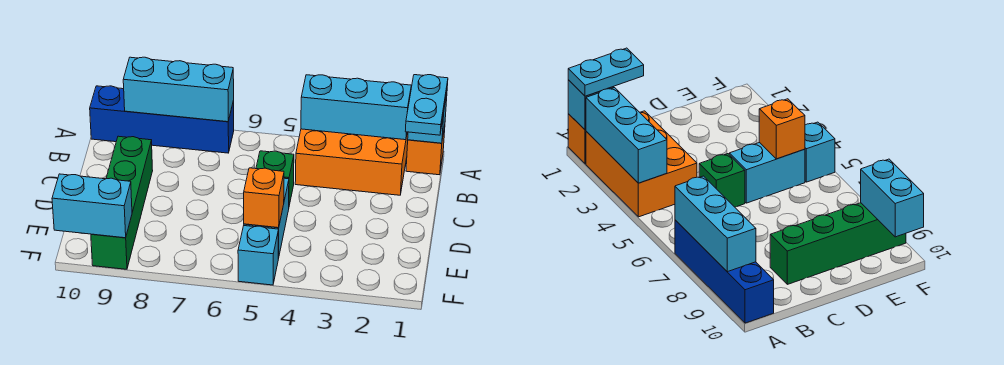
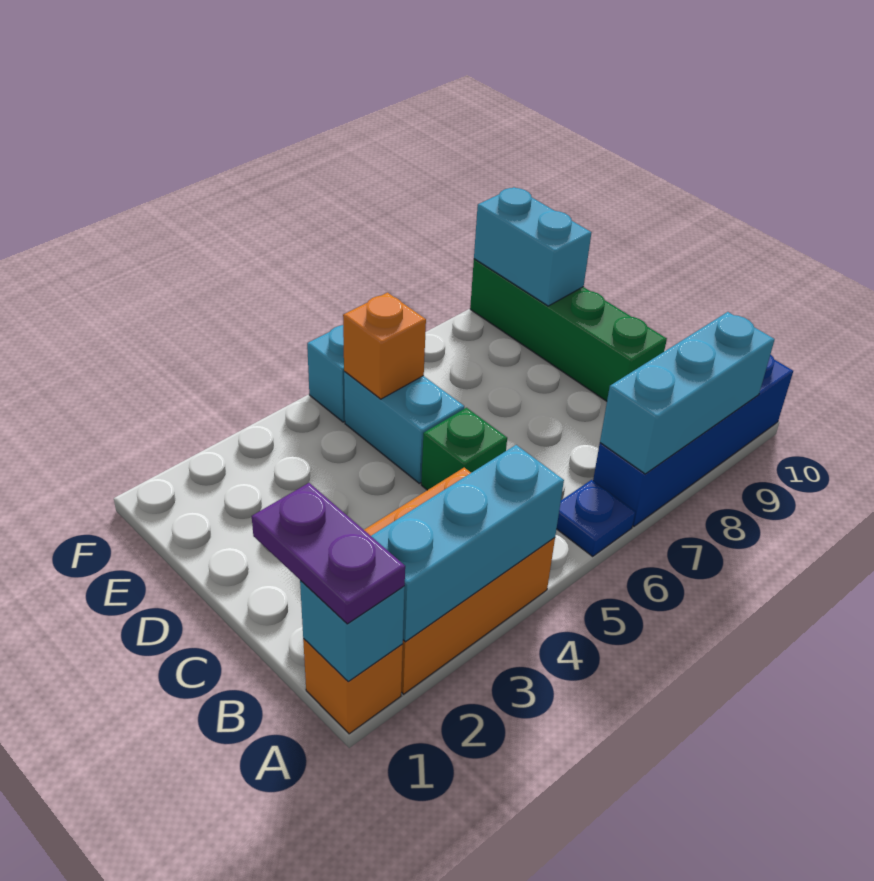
cyan plate A1:B1 level 3 -> purple plate A1:B1 level 3
none -> blue plate A6 level 1
cyan brick F9:F10 level 2 -> cyan brick E9:F9 level 2

